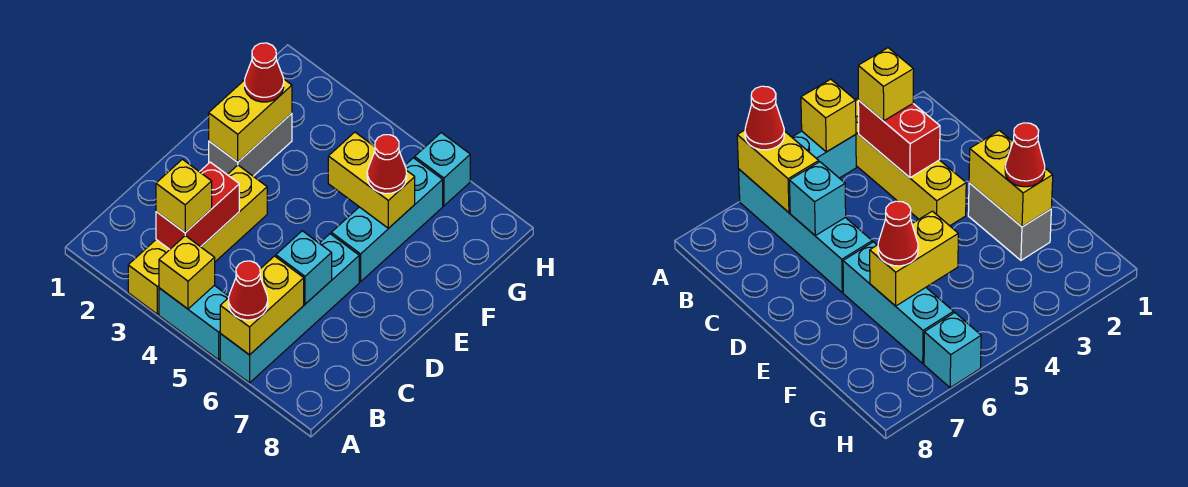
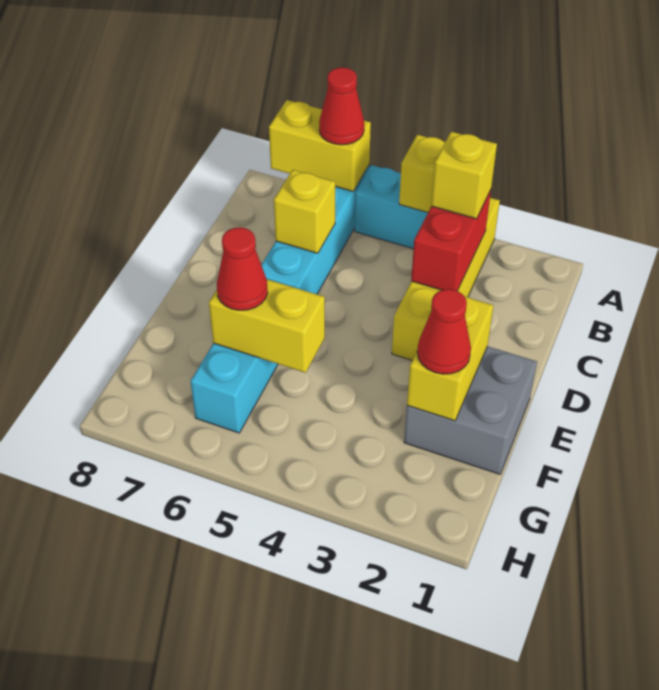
yellow brick A6:B6 level 2 -> yellow brick A6:A7 level 2
cyan brick C6 level 2 -> yellow brick C6 level 2
grey brick E2:F2 level 1 -> grey brick E1:F2 level 1
cyan brick H6 level 1 -> none

